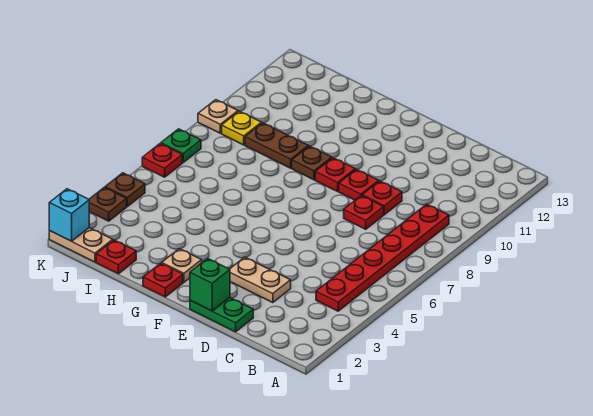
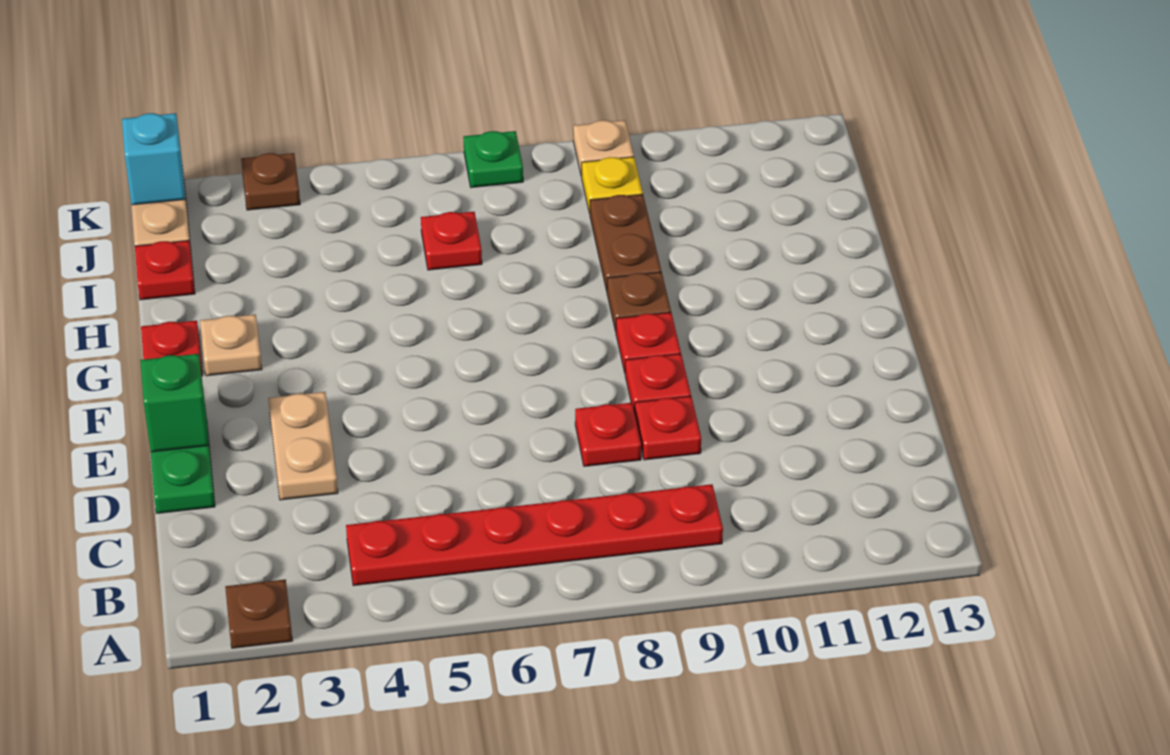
brown plate K4 level 1 -> brown plate A2 level 1
red plate K6 level 1 -> red plate I6 level 1

